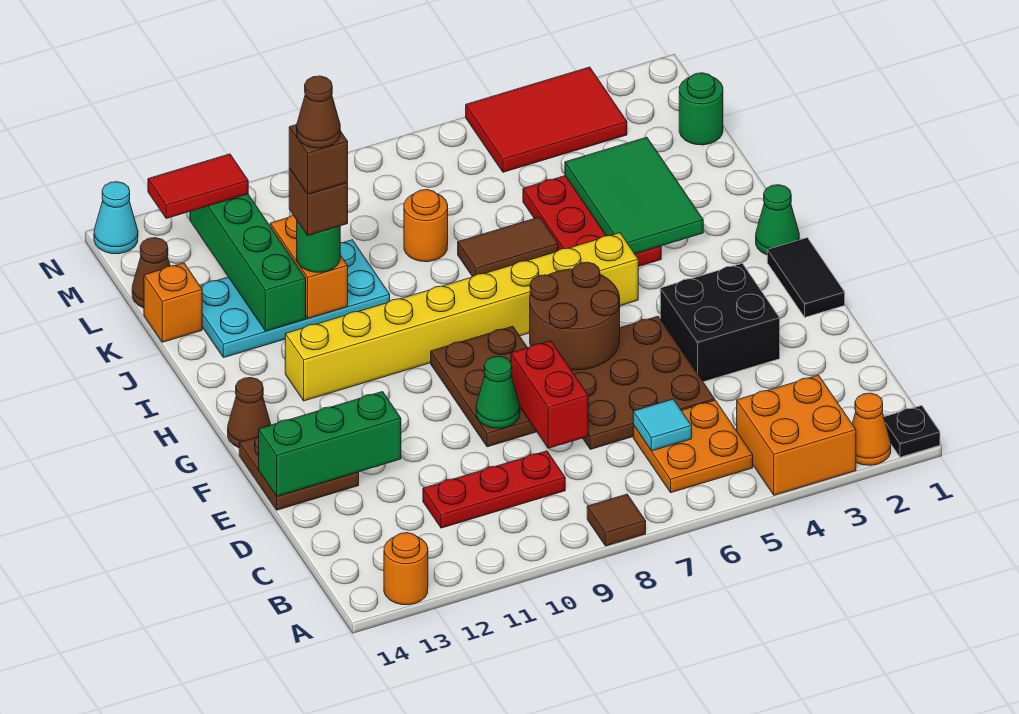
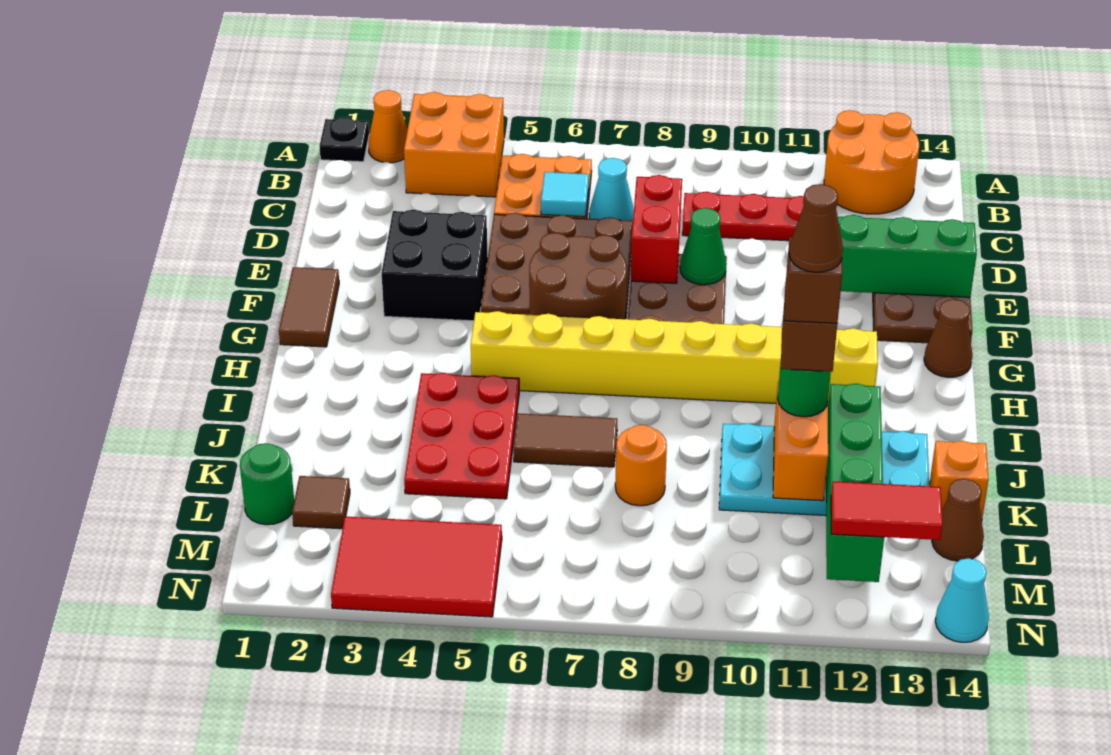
brown tile A8 level 1 -> brown tile L2 level 1
orange round brick A13 level 1 -> orange round brick A12:B13 level 1
none -> cyan cone C7 level 1
black tile F1:G1 level 1 -> brown tile F1:G1 level 1
green cone H1 level 1 -> none
green tile I3:K4 level 2 -> none

